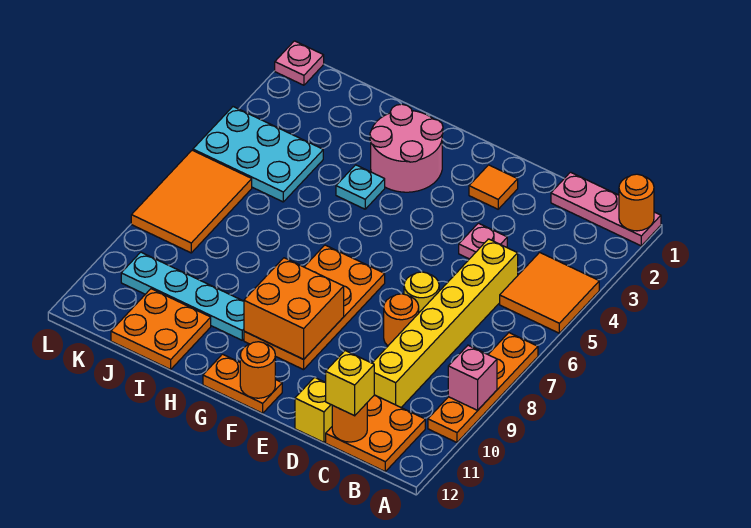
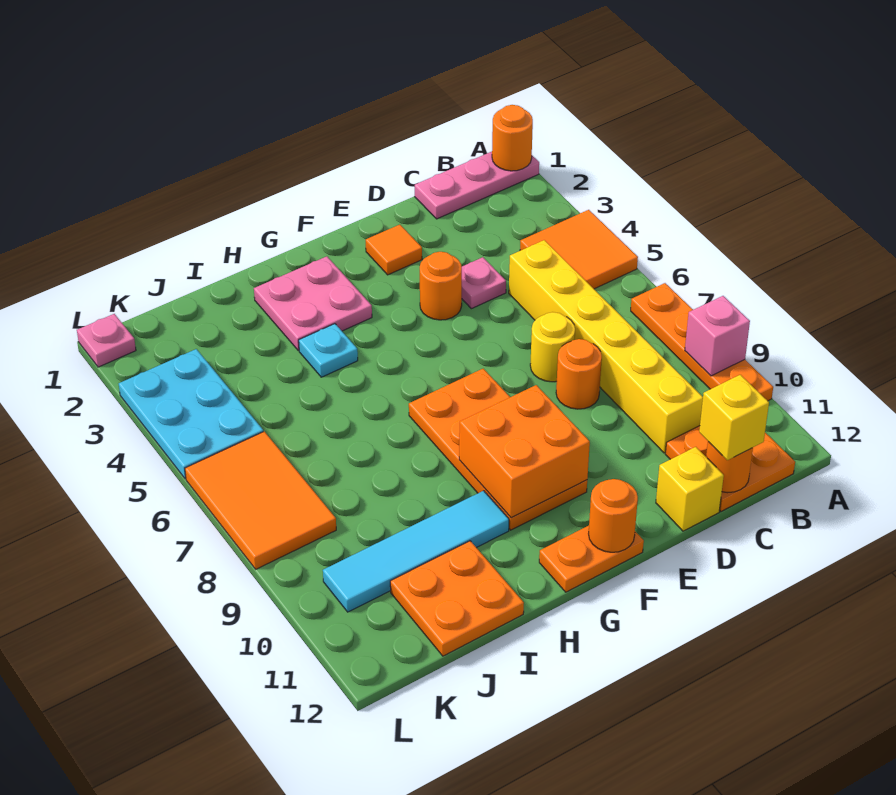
none -> orange round brick E4 level 1
pink round brick G2:H3 level 1 -> pink plate G2:H3 level 1
cyan plate H10:K10 level 1 -> cyan tile H10:K10 level 1
cyan plate J4:L5 level 1 -> cyan plate K3:L5 level 1

